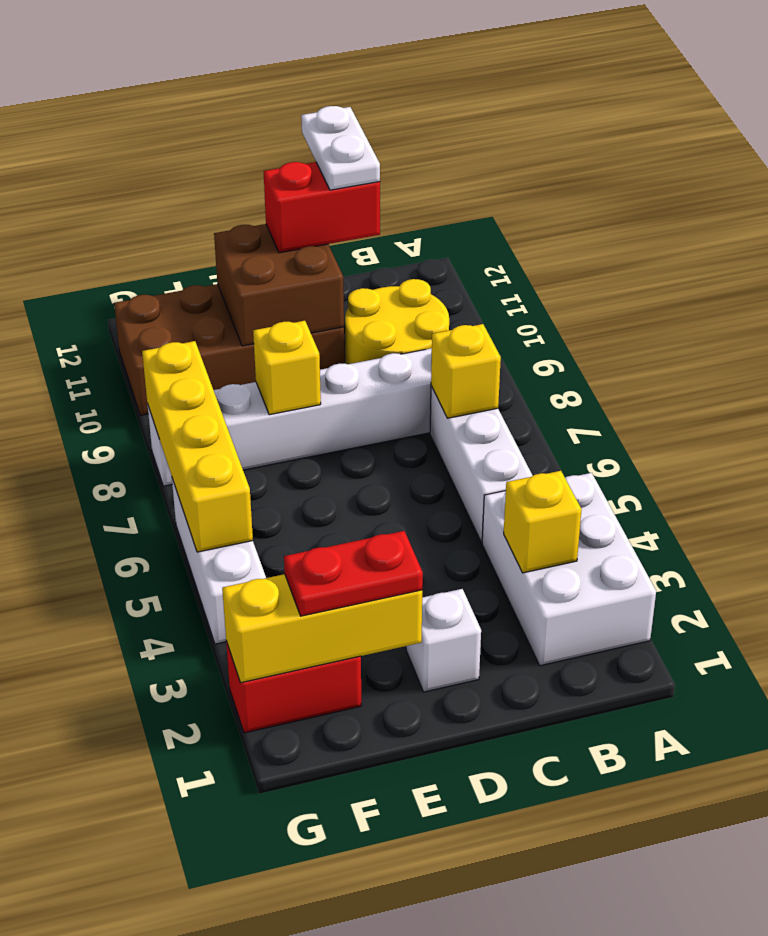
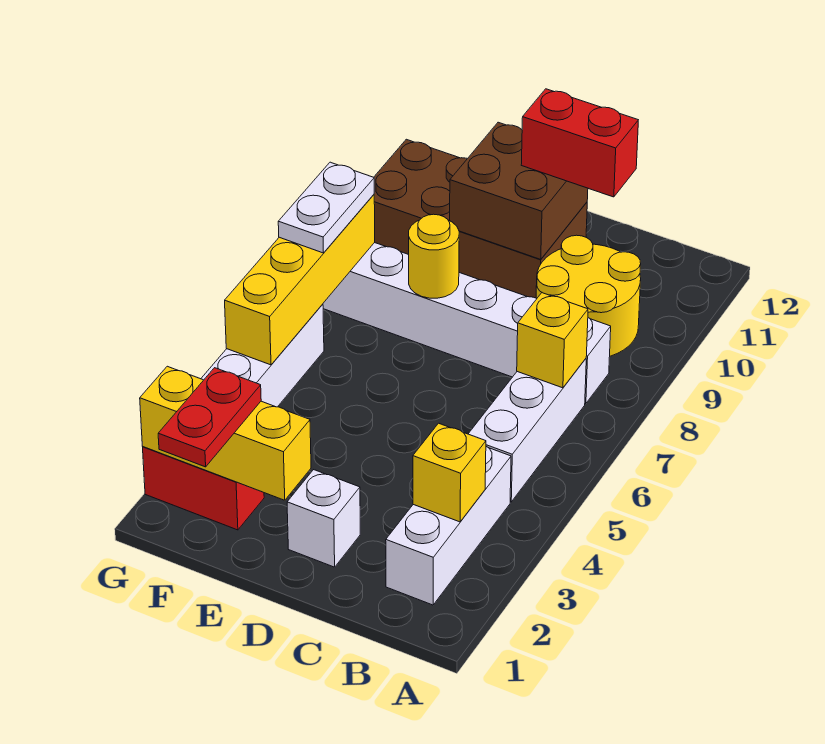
white brick A2:B4 level 1 -> white brick B2:B4 level 1
white plate C11:C12 level 4 -> white plate G7:G8 level 3
red plate E2:F2 level 3 -> red plate F1:F2 level 3
yellow brick E8 level 2 -> yellow round brick E8 level 2

